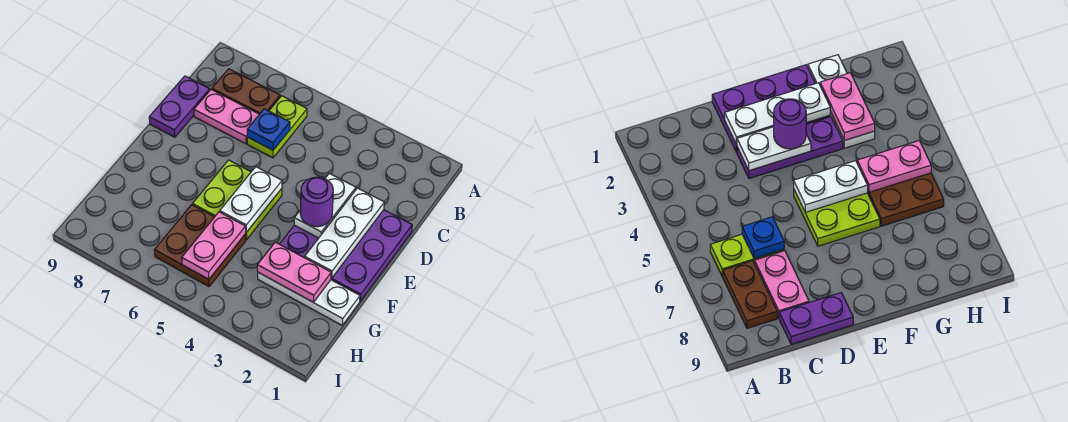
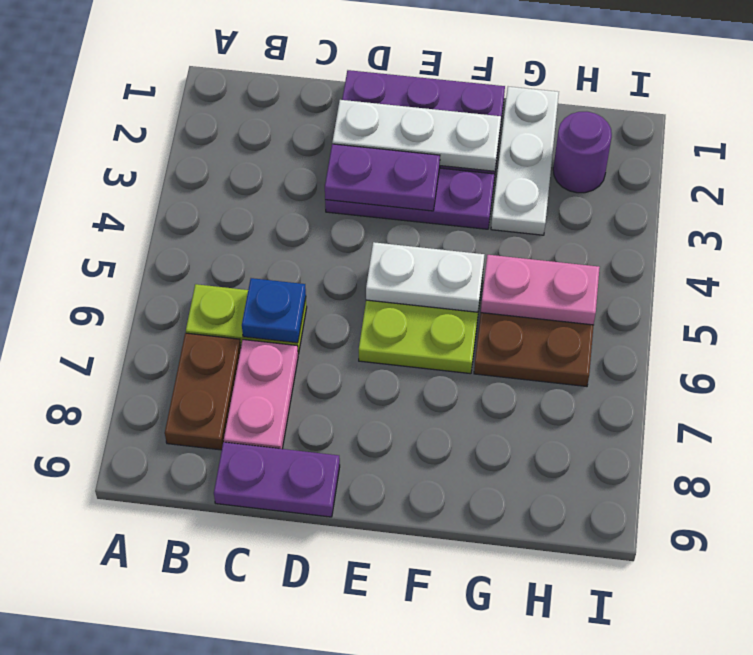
white plate D3:E3 level 2 -> purple plate D3:E3 level 2
purple round brick E3 level 3 -> purple round brick H2 level 1
pink plate G2:G3 level 2 -> none

